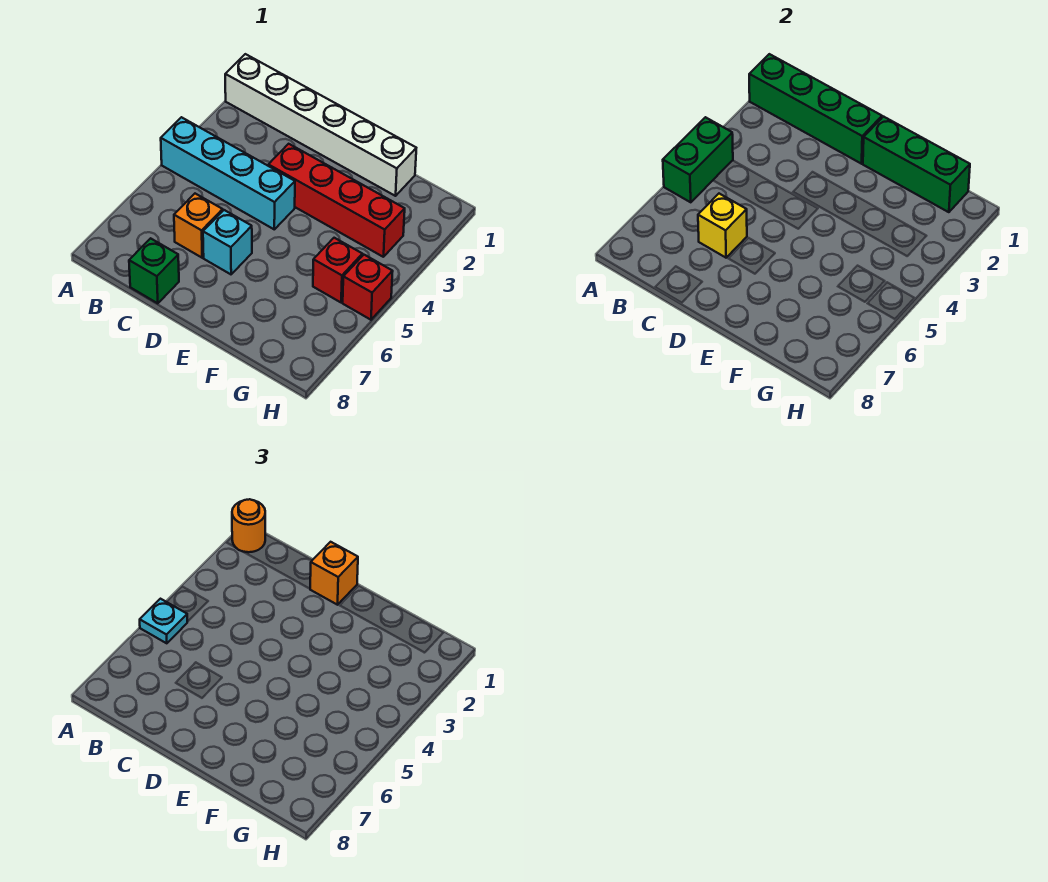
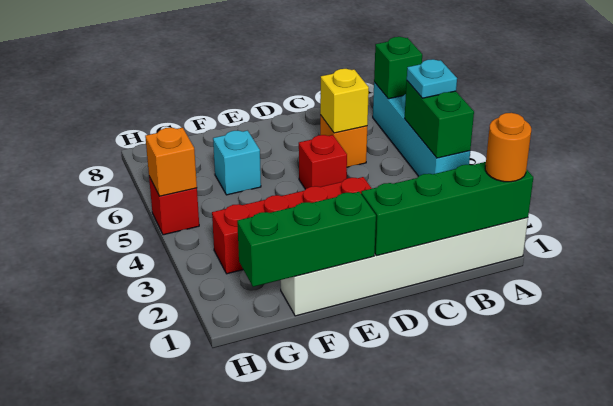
cyan brick A4:D4 level 1 -> cyan brick A4:A7 level 1
green brick C8 level 1 -> green brick A7 level 2
orange brick D1 level 3 -> orange brick H5 level 2
cyan brick D6 level 1 -> cyan brick F6 level 1
red brick G5 level 1 -> red brick D5 level 1

